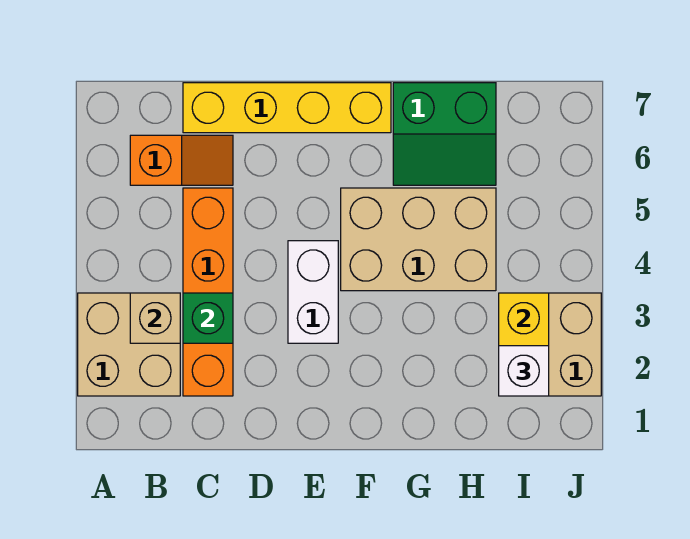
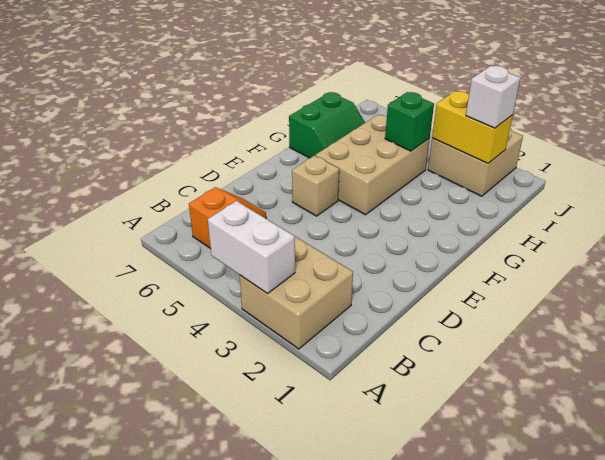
tan brick B3 level 2 -> tan brick E5 level 1
orange brick C2:C5 level 1 -> none
green brick C3 level 2 -> green brick H4 level 2
yellow brick C7:F7 level 1 -> none
white brick E3:E4 level 1 -> white brick A3:A4 level 2

